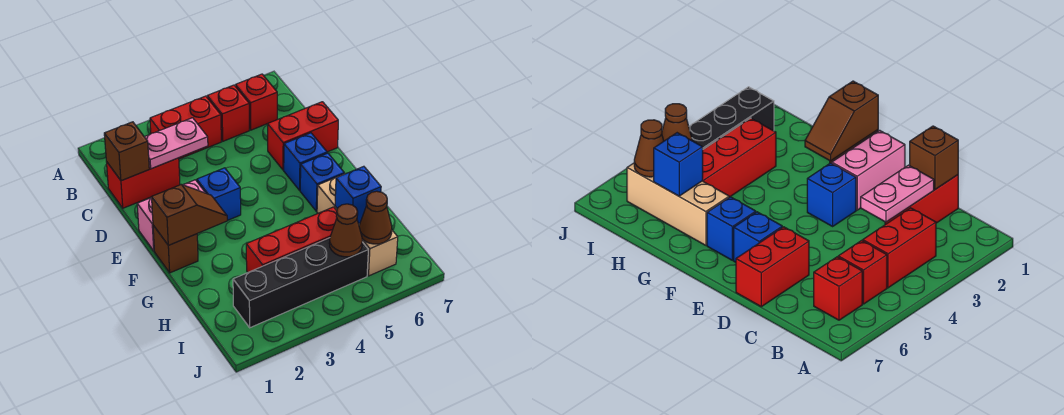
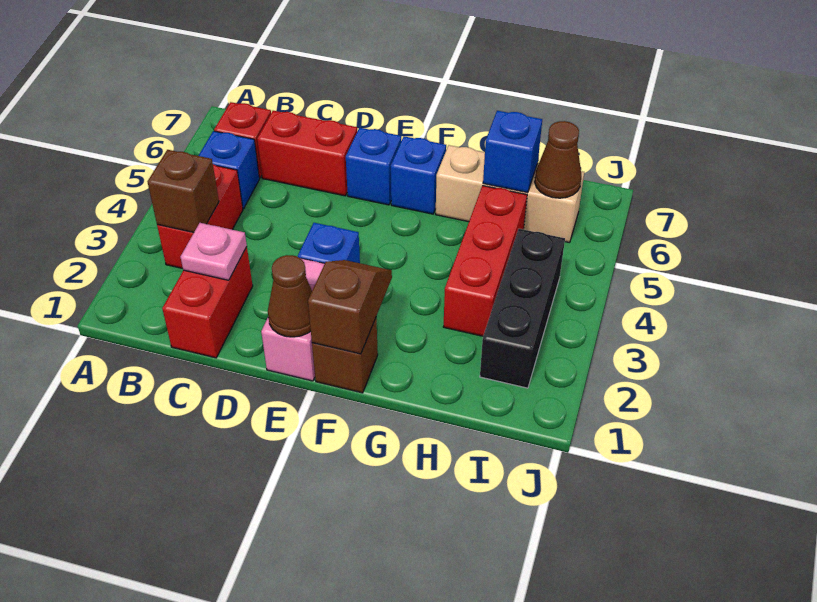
red brick B5 level 1 -> blue brick B5 level 1
brown brick C1 level 2 -> brown brick B3 level 2
pink plate C2:C3 level 2 -> pink plate C2 level 2
red brick D6:D7 level 1 -> red brick C6:D6 level 1
black brick I2:I5 level 1 -> black brick I2:I4 level 1
brown cone I5 level 2 -> brown cone E1 level 2

